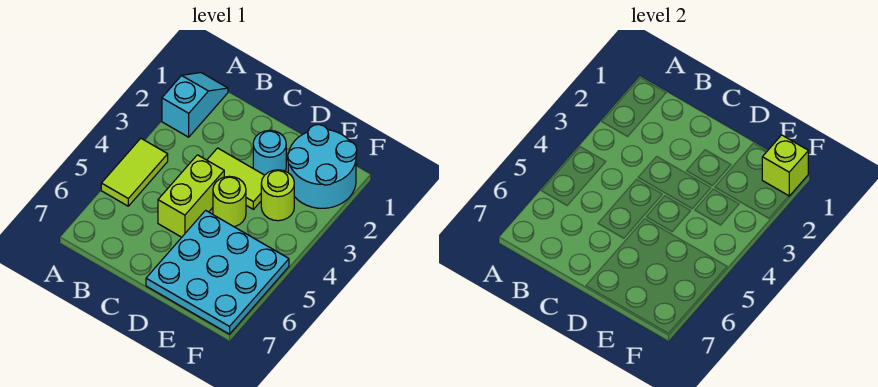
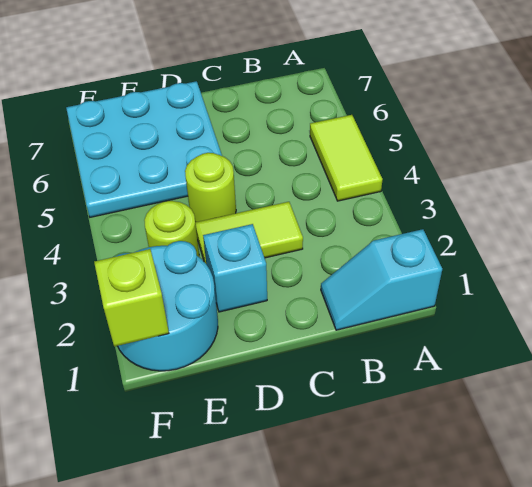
cyan slope A1:A2 level 1 top 2 -> cyan slope A1:B1 level 1 top A
lime brick C4:C5 level 1 -> none
cyan round brick D2 level 1 -> cyan brick D2 level 1

